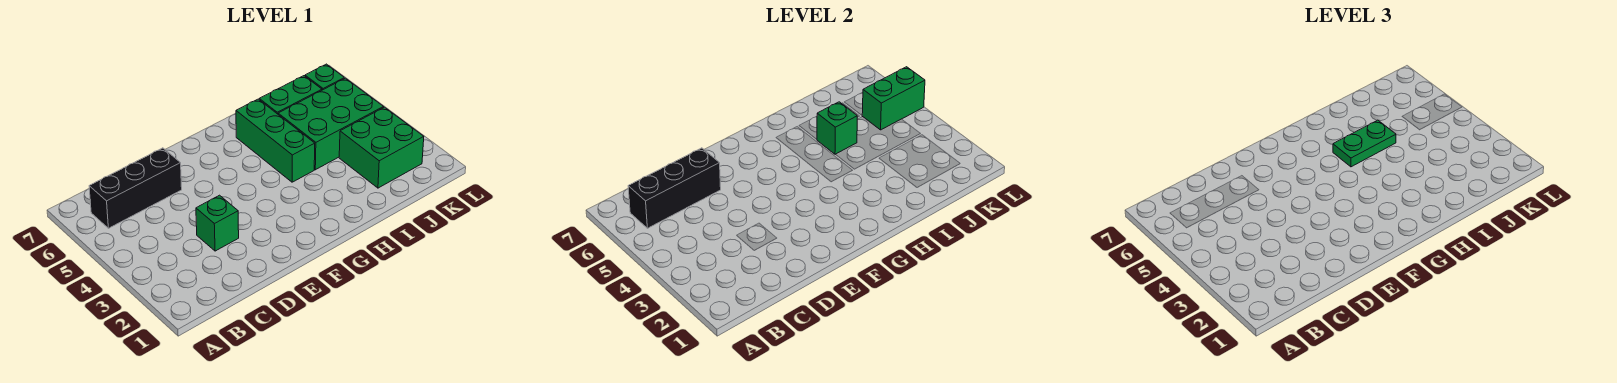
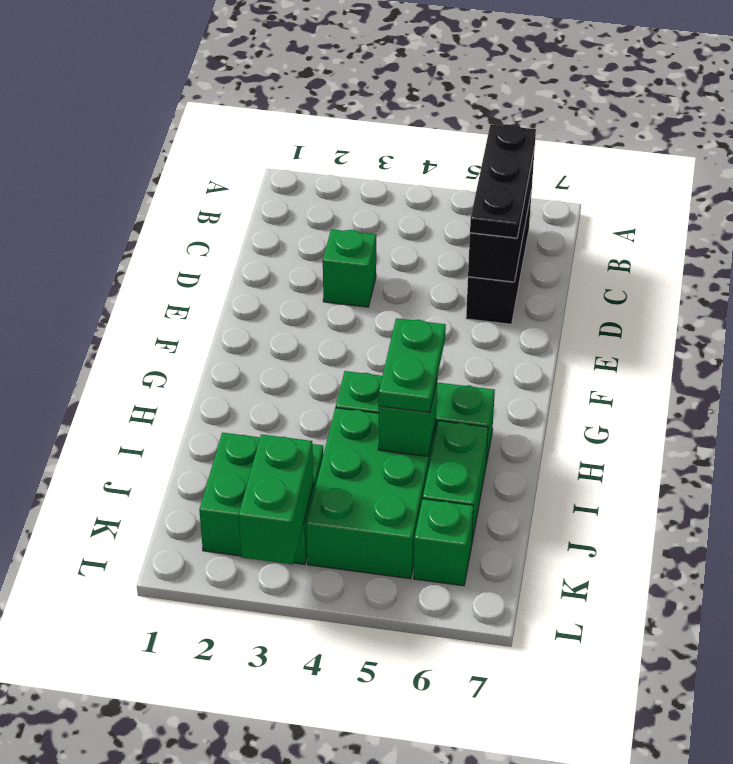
none -> black plate B6:D6 level 3
green brick K5:L5 level 2 -> green brick K3:L3 level 2

